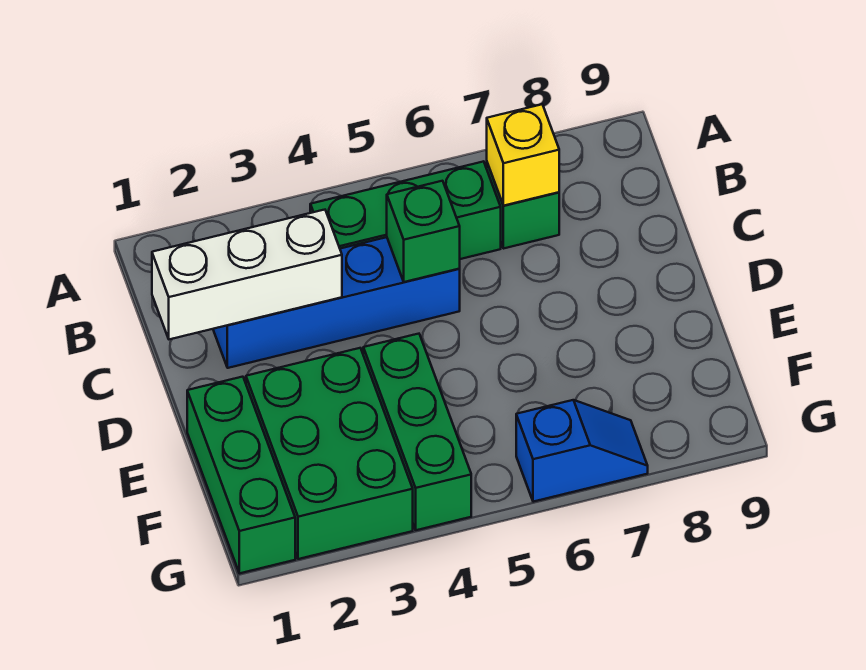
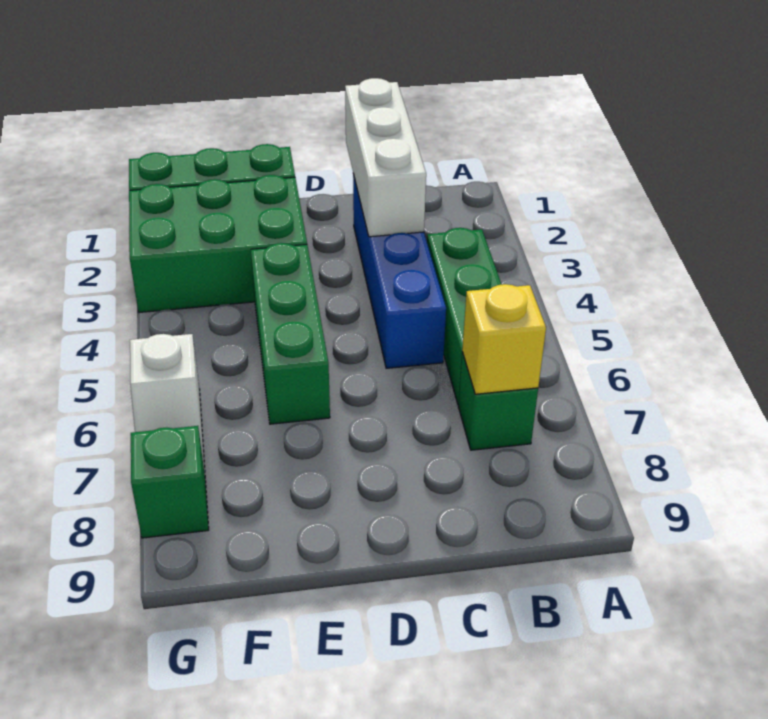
green brick C5 level 2 -> green brick G8 level 1
green brick E4:G4 level 1 -> green brick E4:E6 level 1
blue slope G6:G7 level 1 top 6 -> white slope G6:G7 level 1 top 6

